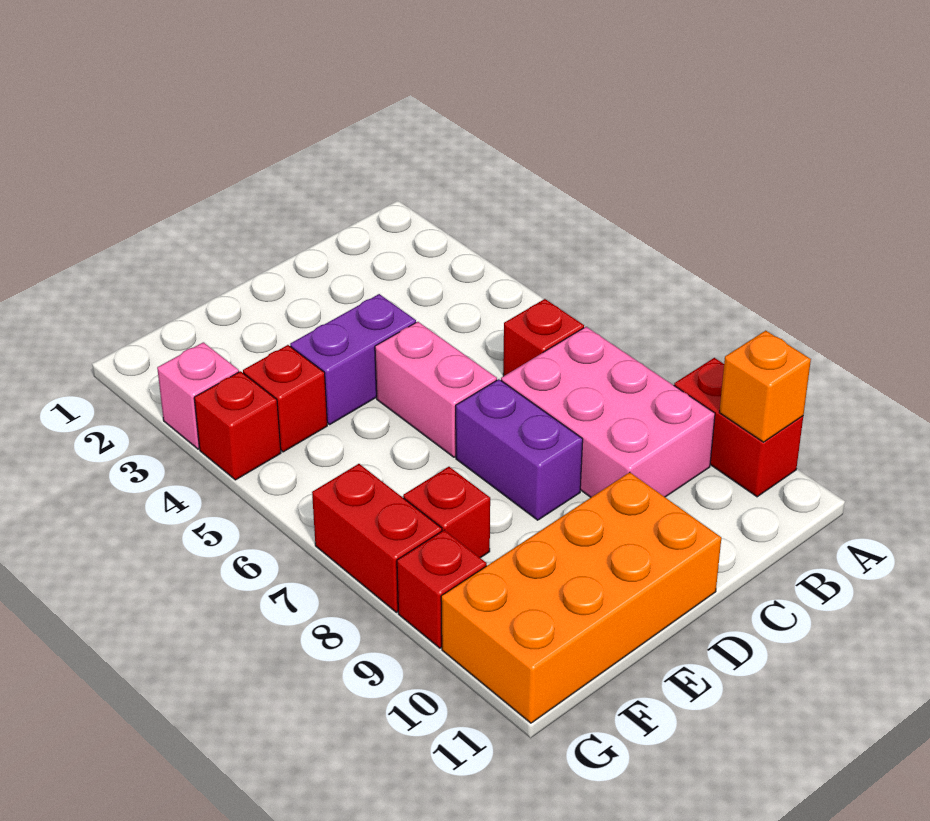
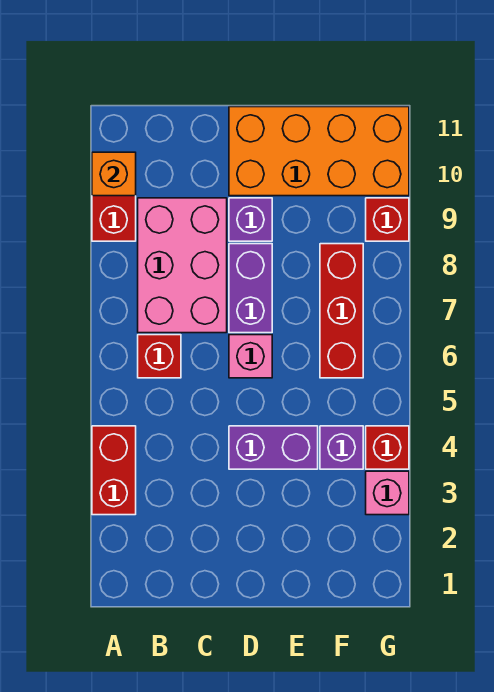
pink brick D5:D6 level 1 -> pink brick D6 level 1
none -> purple brick D9 level 1
red brick F4 level 1 -> purple brick F4 level 1
red brick F8 level 1 -> red brick F6:F8 level 1
red brick G7:G8 level 1 -> red brick A3:A4 level 1

